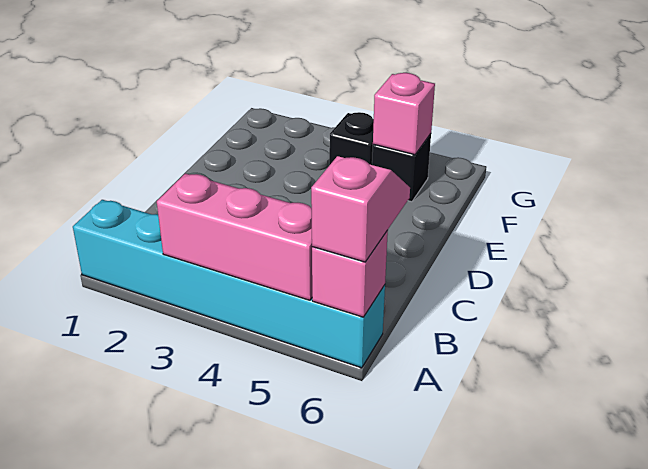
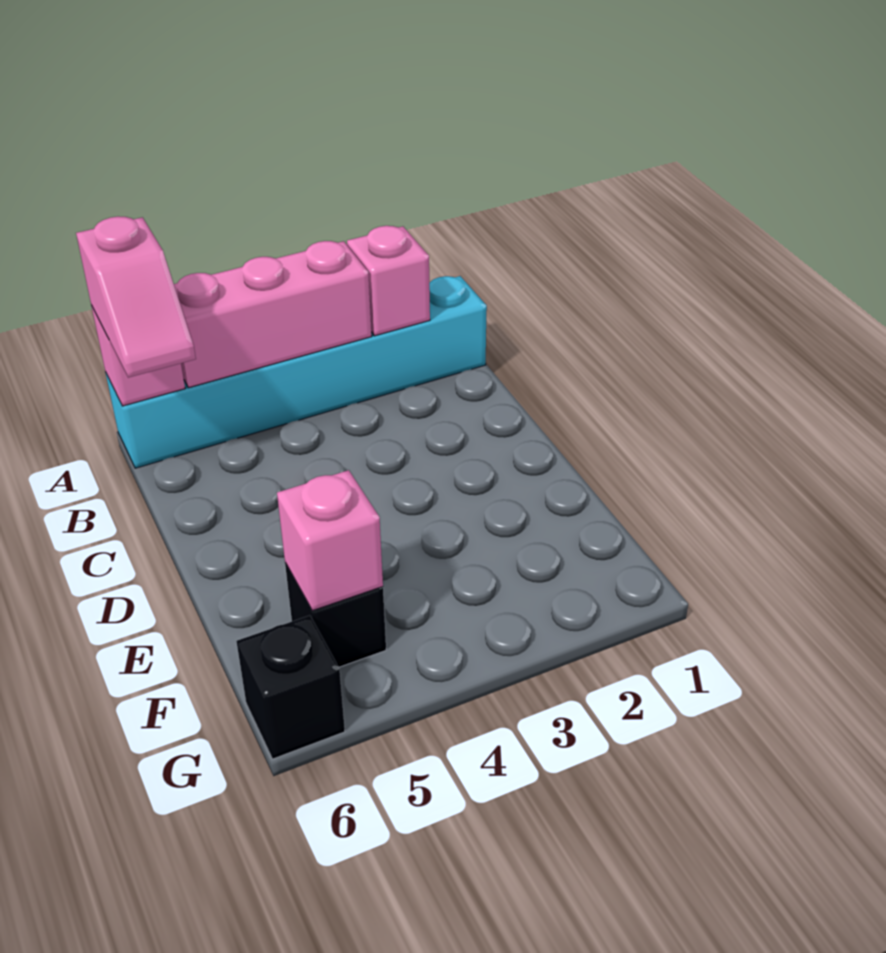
none -> pink brick A2 level 2
black brick F4 level 1 -> black brick G6 level 1

